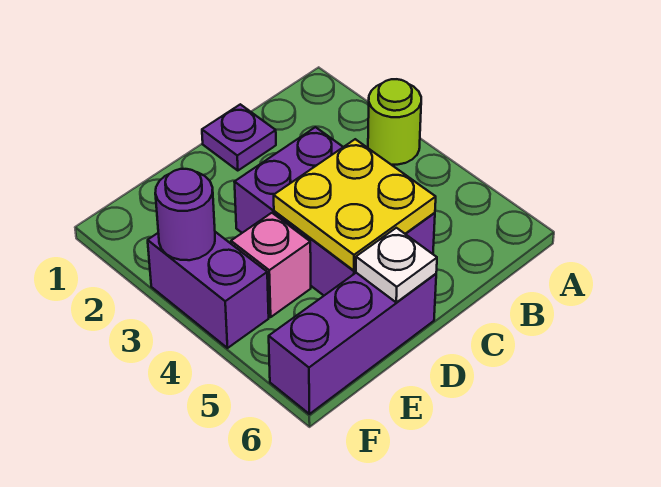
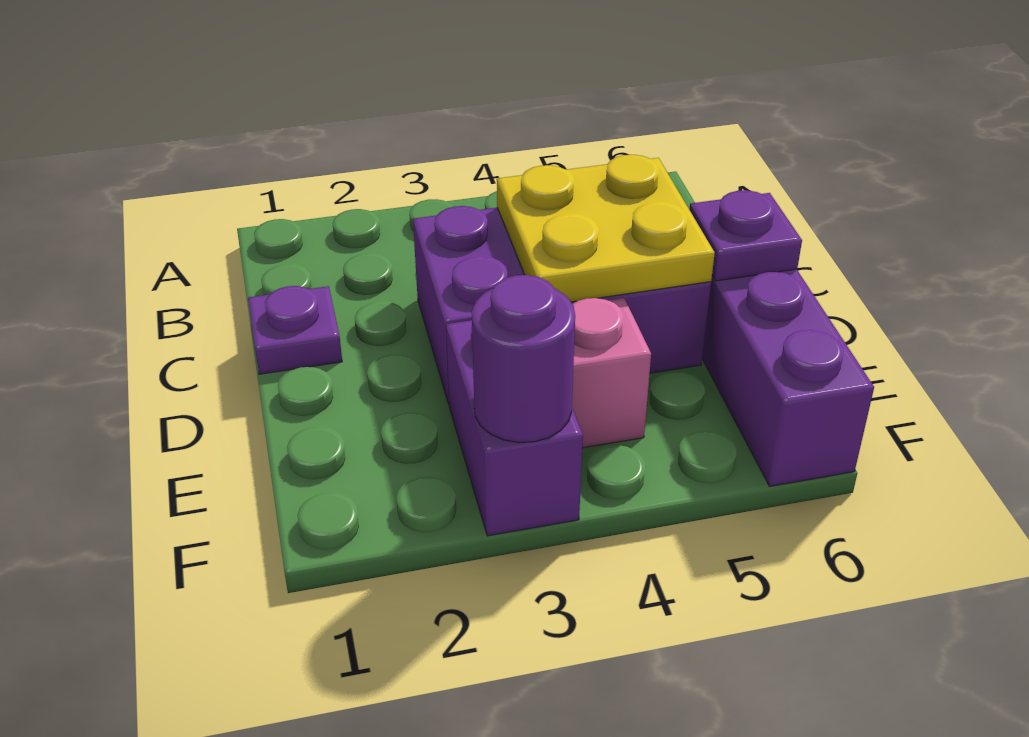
lime round brick A3 level 1 -> none
white plate D6 level 2 -> purple plate D6 level 2
purple brick F3:F4 level 1 -> purple brick E3:F3 level 1

